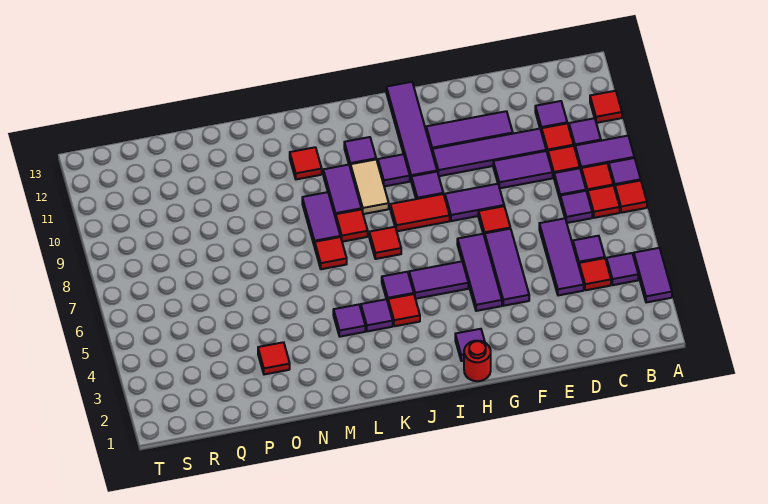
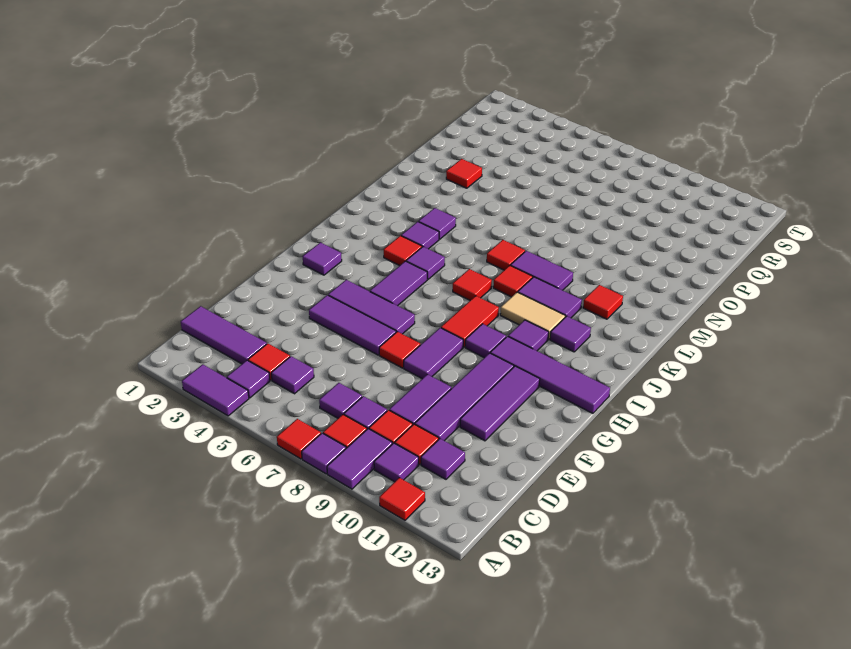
red tile B7 level 1 -> none
purple tile D4:D6 level 1 -> purple tile C1:C3 level 1
red round brick H1 level 1 -> none

